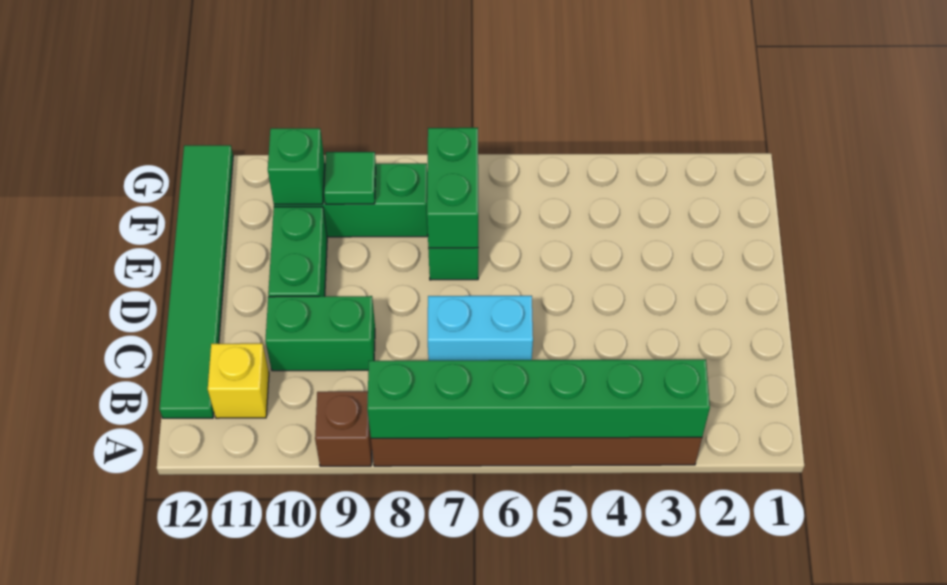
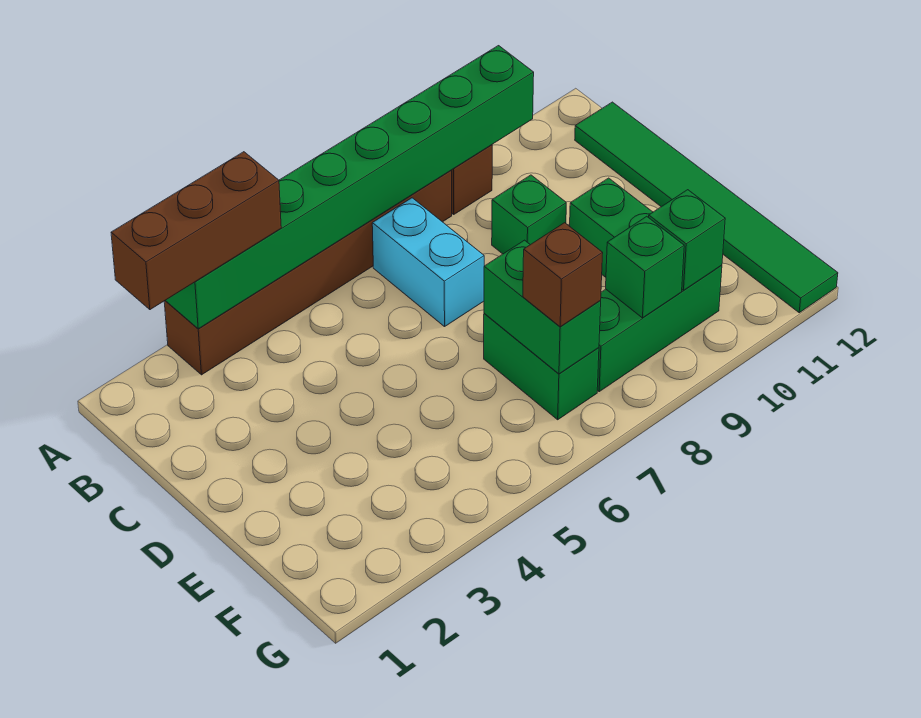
none -> brown brick A2:A4 level 3
green brick A3:A8 level 2 -> green brick A3:A10 level 2
yellow brick B11 level 1 -> none
cyan brick C6:C7 level 1 -> cyan brick B7:C7 level 1
green brick C9:C10 level 1 -> green brick C9 level 1
none -> brown brick F7 level 3
green tile F9 level 2 -> green brick F9 level 2

